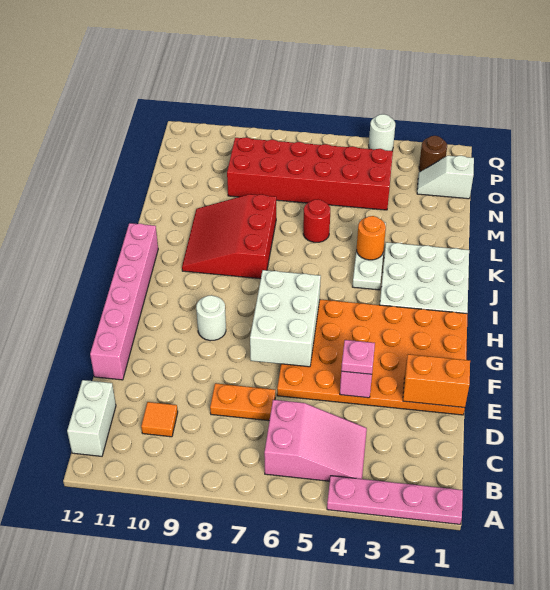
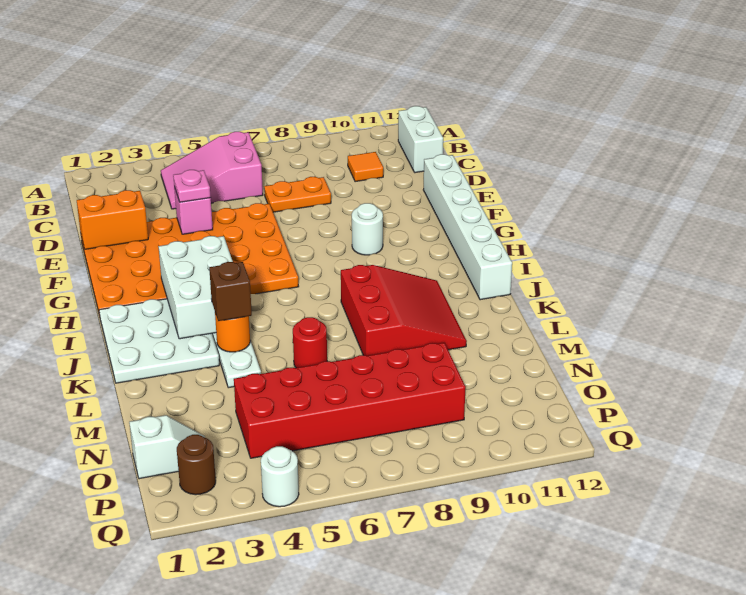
pink plate A1:A4 level 1 -> none
pink brick E12:J12 level 1 -> white brick E12:J12 level 1
white brick F6:H7 level 2 -> white brick H3:J4 level 2
none -> brown brick K4 level 3

